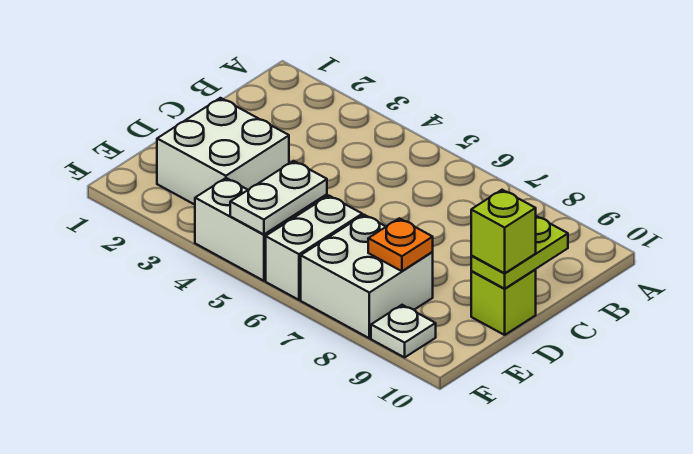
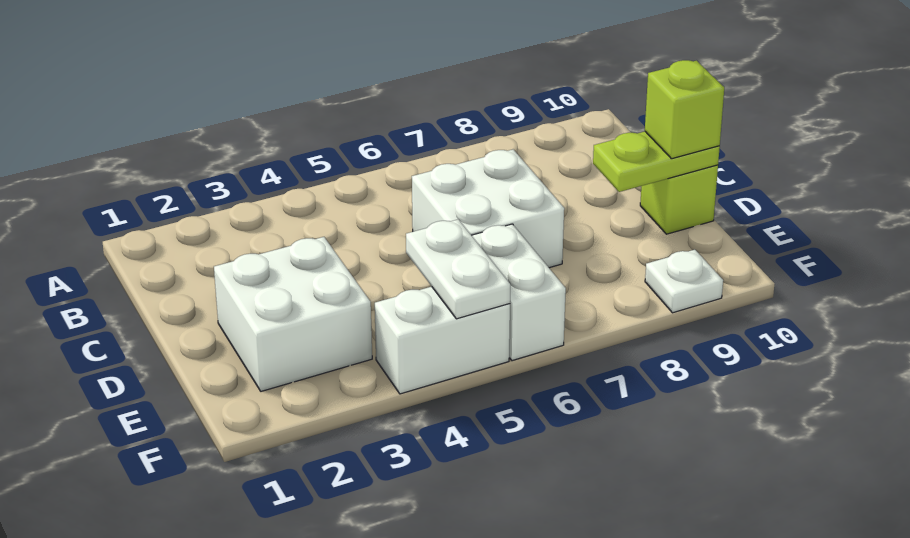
lime plate C10:D10 level 2 -> lime plate D9:D10 level 2
white brick E7:F8 level 1 -> white brick C6:D7 level 1
orange plate E8 level 2 -> none

